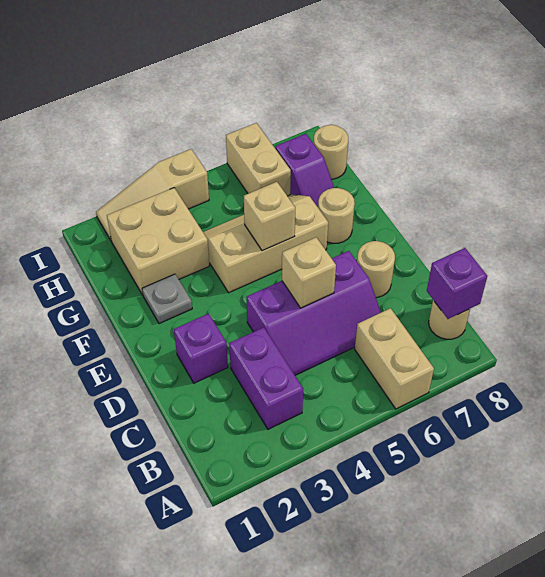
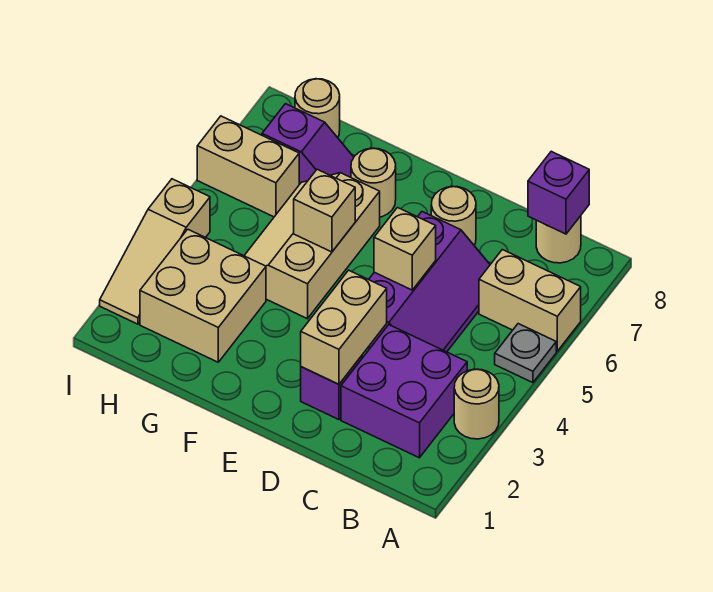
none -> tan round brick A3 level 1
purple brick B3:C3 level 1 -> purple brick B2:C3 level 1
none -> tan brick D2:D3 level 2
grey plate F2 level 1 -> grey plate A5 level 1

